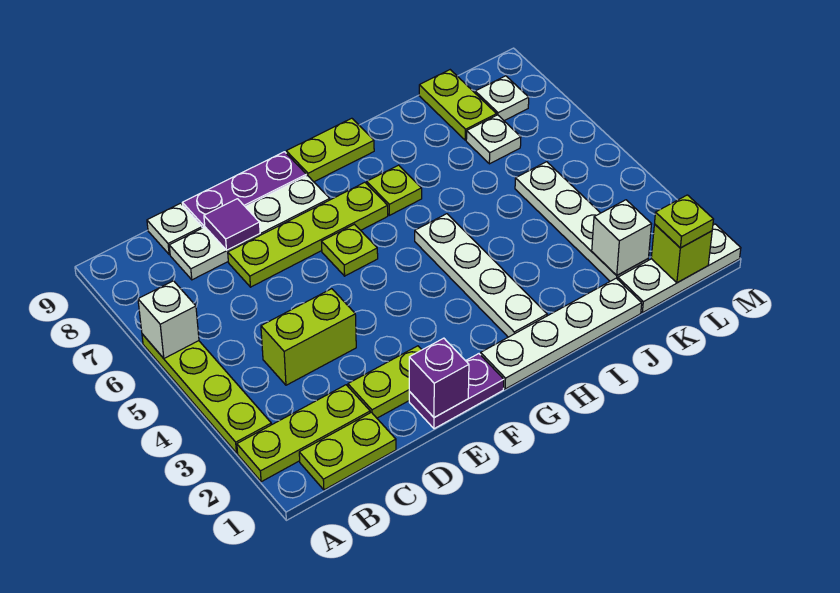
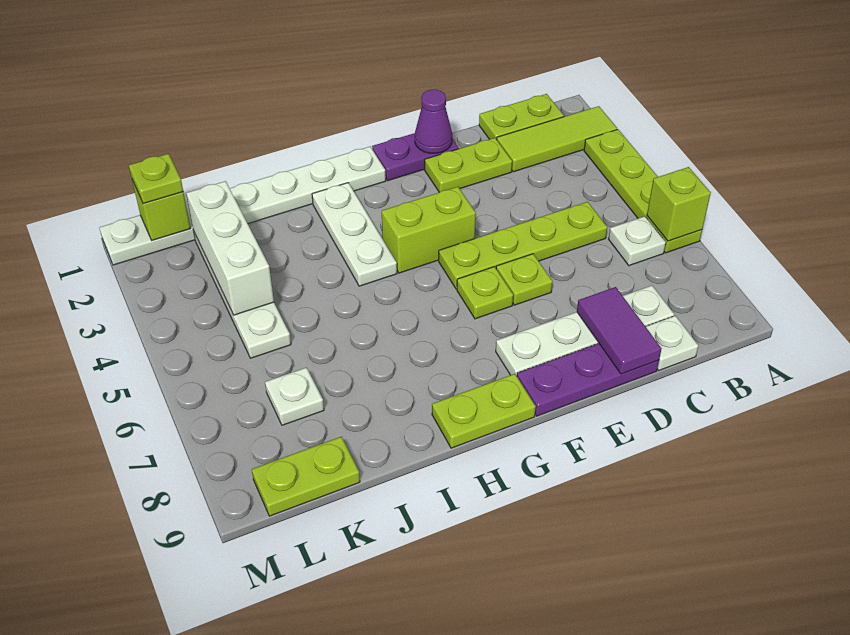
lime plate A2:C2 level 1 -> lime tile A2:C2 level 1
white brick A6 level 2 -> lime brick A6 level 2
lime brick C4:D4 level 1 -> lime brick F4:G4 level 1
lime plate D7:G7 level 1 -> lime plate C5:F5 level 1
purple tile D8 level 2 -> purple tile D8:D9 level 2
purple brick E1 level 2 -> purple cone E1 level 2
white plate H2:H5 level 1 -> white plate H2:H4 level 1
lime plate H7 level 1 -> lime plate E6 level 1
white brick K2 level 2 -> white brick K2:K4 level 2
lime plate K8:K9 level 1 -> lime plate K9:L9 level 1
white plate L8 level 1 -> white plate B6 level 1

